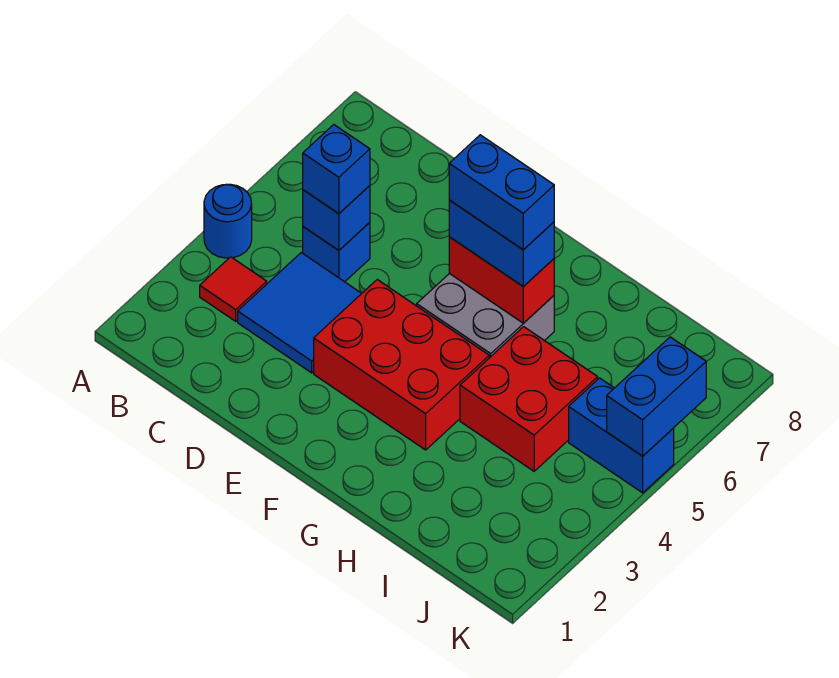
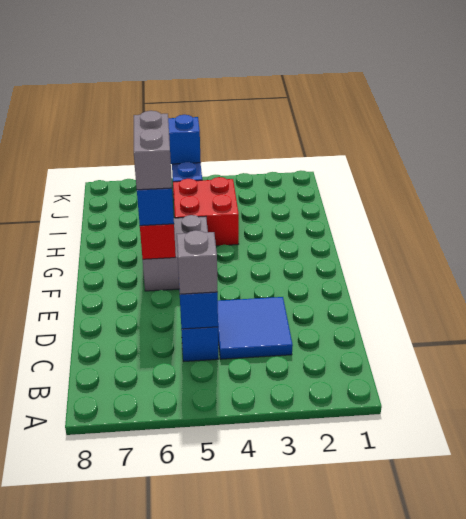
blue round brick A4 level 1 -> none
red tile B3 level 1 -> none
blue brick C5 level 3 -> grey brick C5 level 3
red brick E3:G4 level 1 -> none
blue brick F6:G6 level 4 -> grey brick F6:G6 level 4

